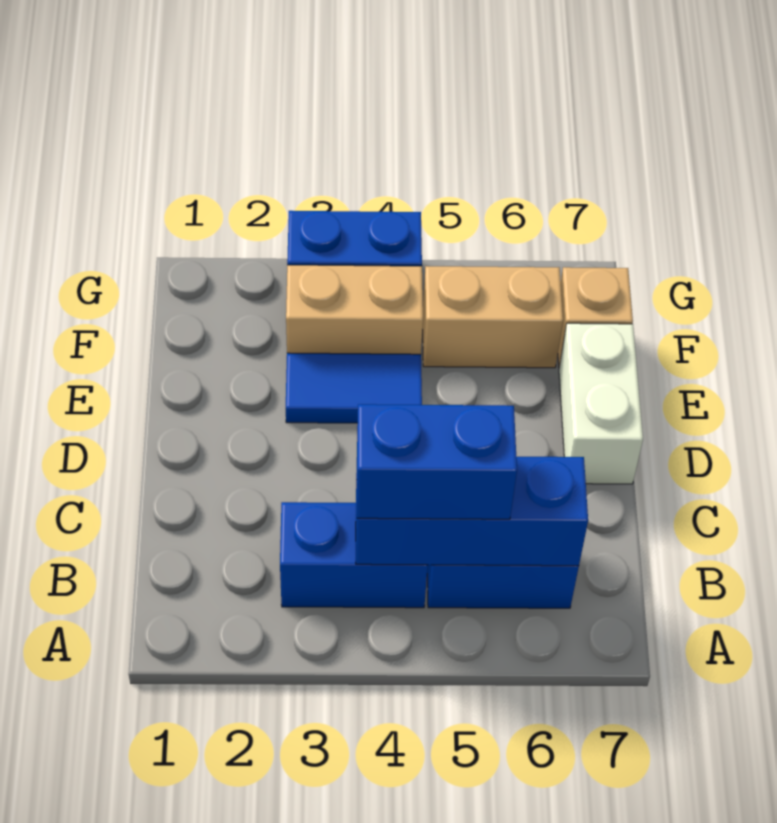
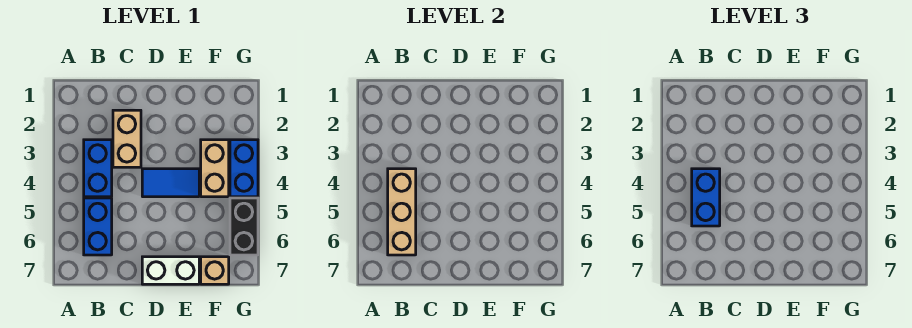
blue brick B4:B6 level 2 -> tan brick B4:B6 level 2
blue tile E3:E4 level 1 -> blue tile D4:E4 level 1
tan brick F5:F6 level 1 -> tan brick C2:C3 level 1
none -> black brick G5:G6 level 1

